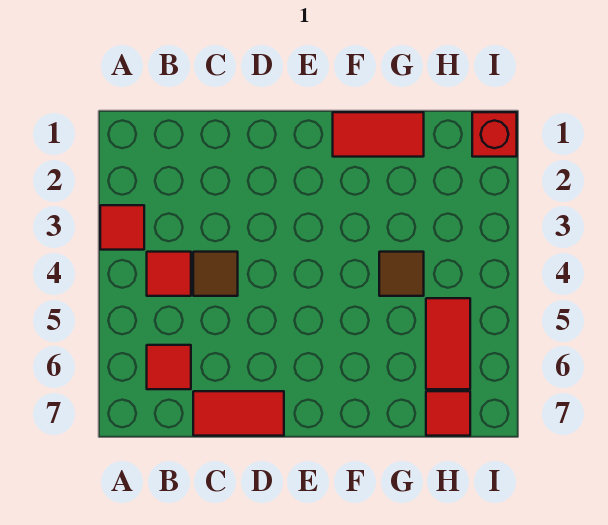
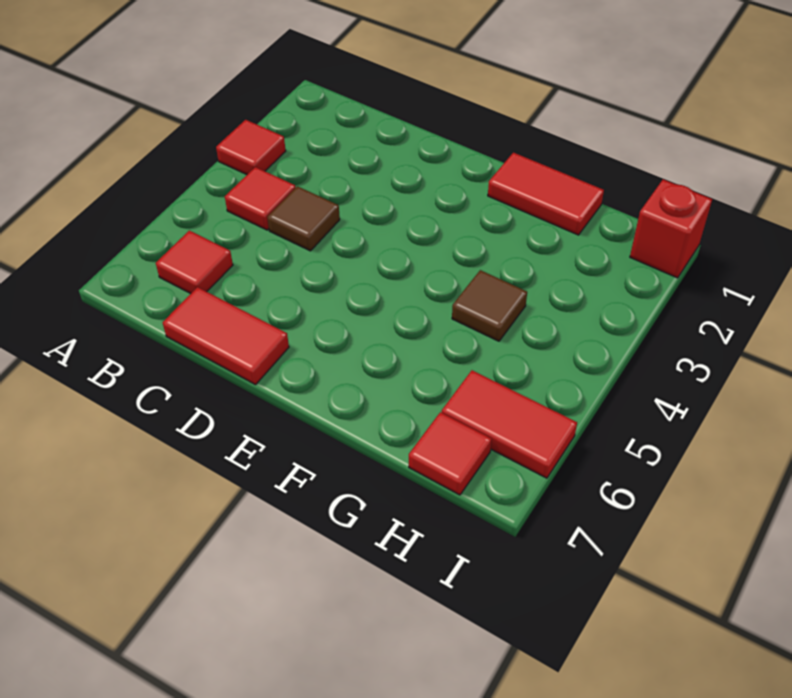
red tile H5:H6 level 1 -> red tile H6:I6 level 1

